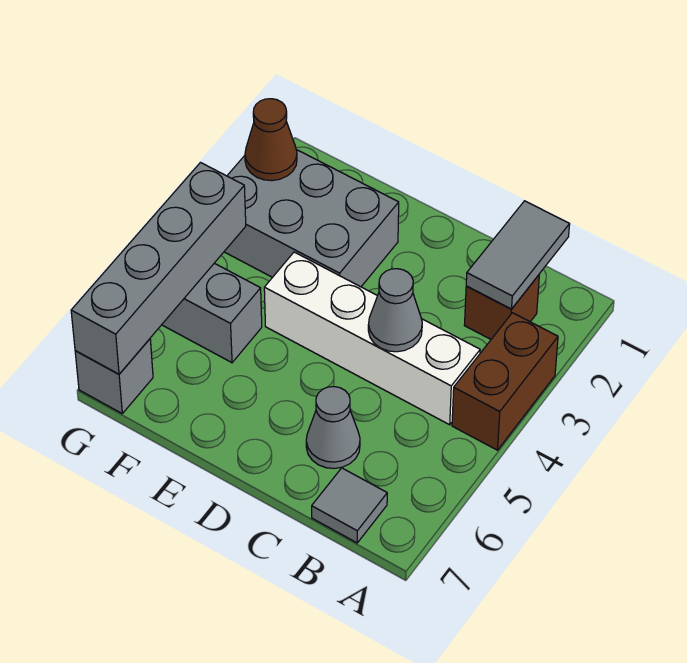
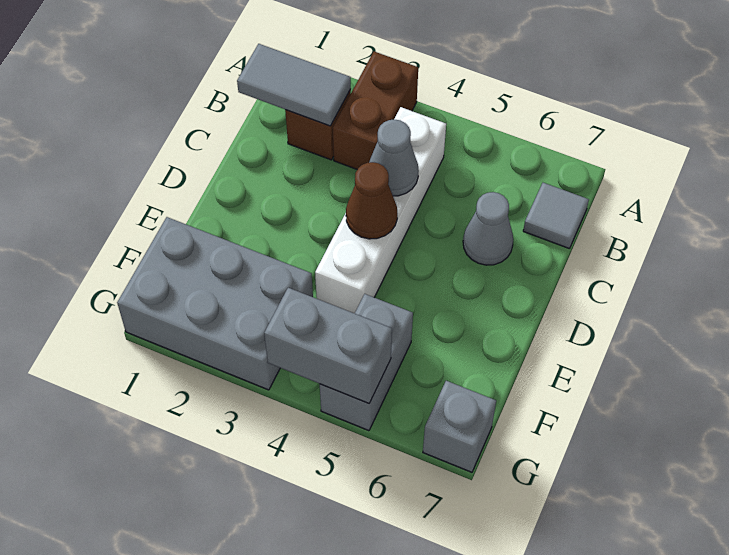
brown brick A3:A4 level 1 -> brown brick A3:B3 level 1
grey brick E2:G3 level 1 -> grey brick F1:G3 level 1
brown cone G2 level 2 -> brown cone D4 level 2
grey brick G4:G7 level 2 -> grey brick G4:G5 level 2

